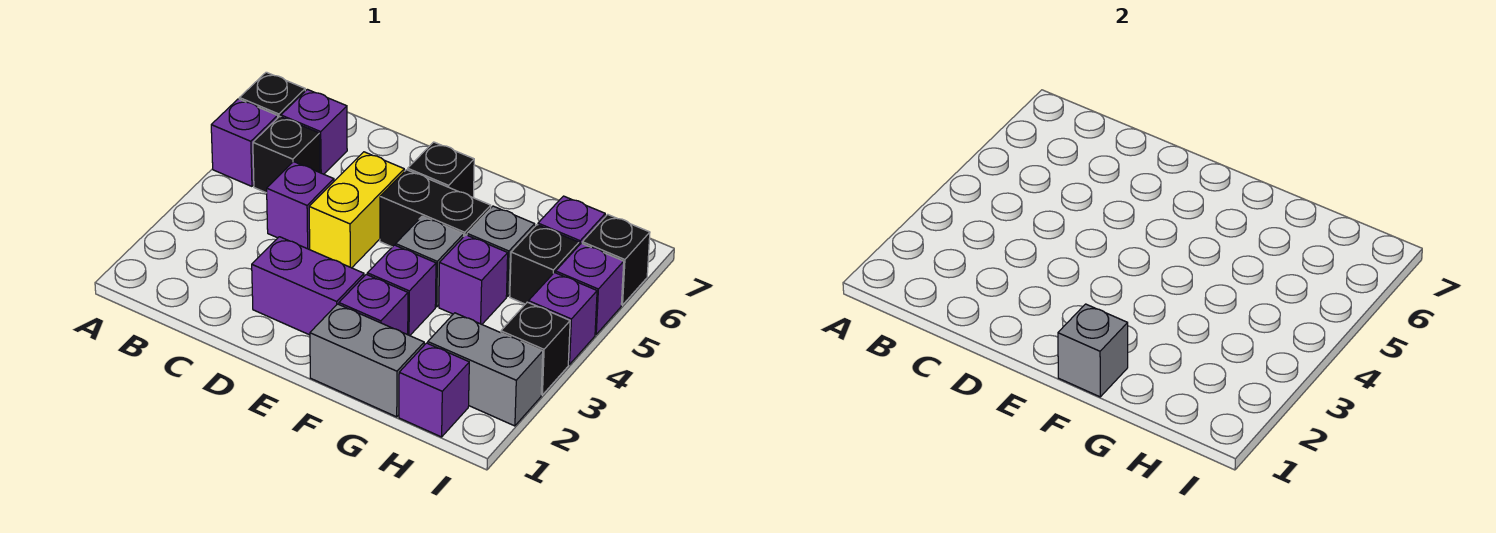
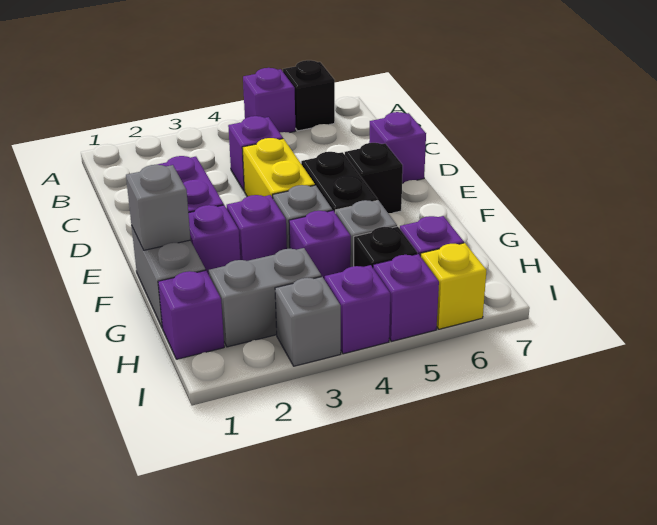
black brick B5 level 1 -> none
purple brick B6 level 1 -> purple brick D7 level 1
yellow brick D4:D5 level 1 -> yellow brick D4:E4 level 1
grey brick H2:I2 level 1 -> grey brick H2:H3 level 1
black brick I3 level 1 -> grey brick I3 level 1
black brick I6 level 1 -> yellow brick I6 level 1

